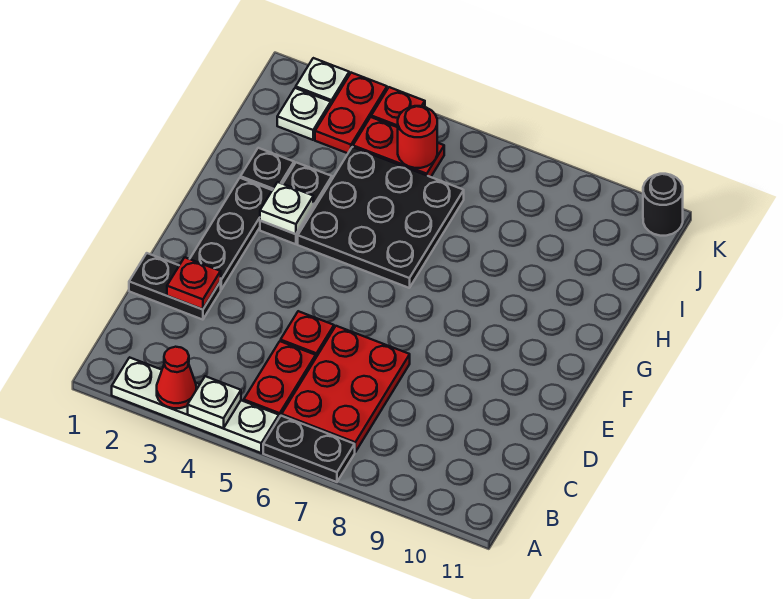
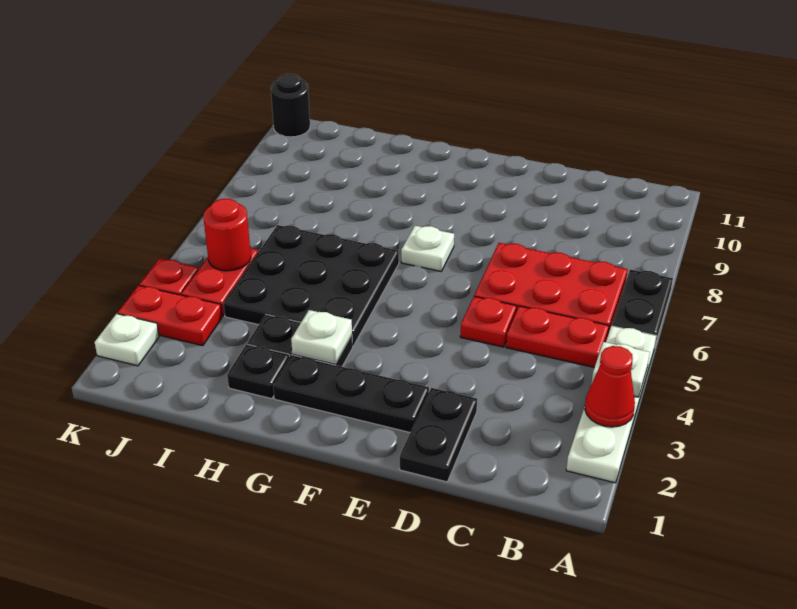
red plate D2 level 2 -> none
white plate J2 level 1 -> white plate F7 level 1

